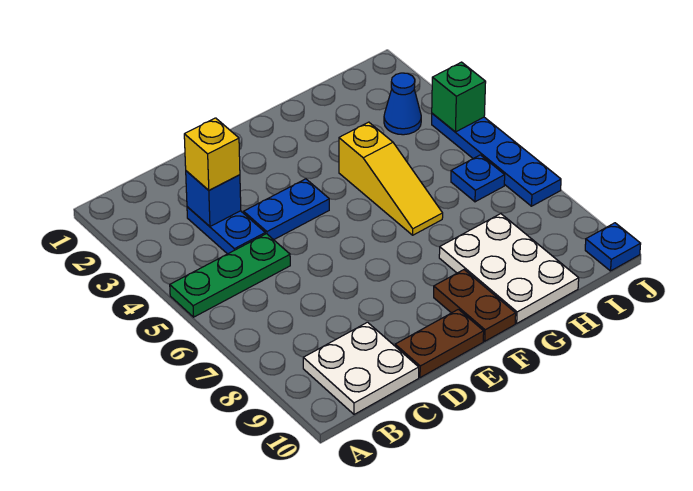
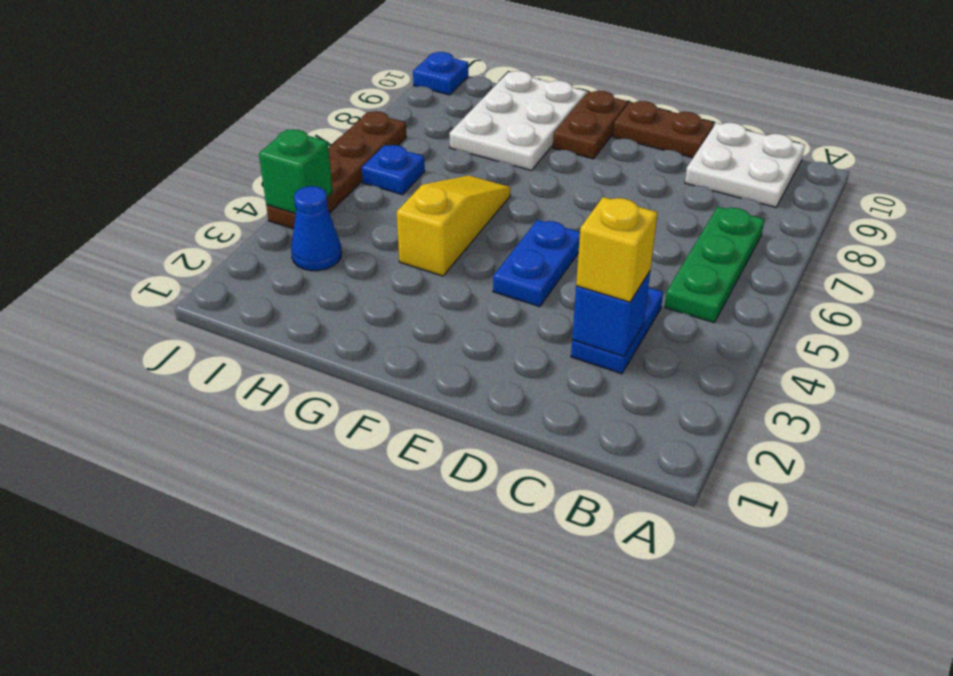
green plate A5:C5 level 1 -> green plate B5:B7 level 1
blue plate D4:E4 level 1 -> blue plate E4:E5 level 1
blue plate J4:J7 level 1 -> brown plate J4:J7 level 1

